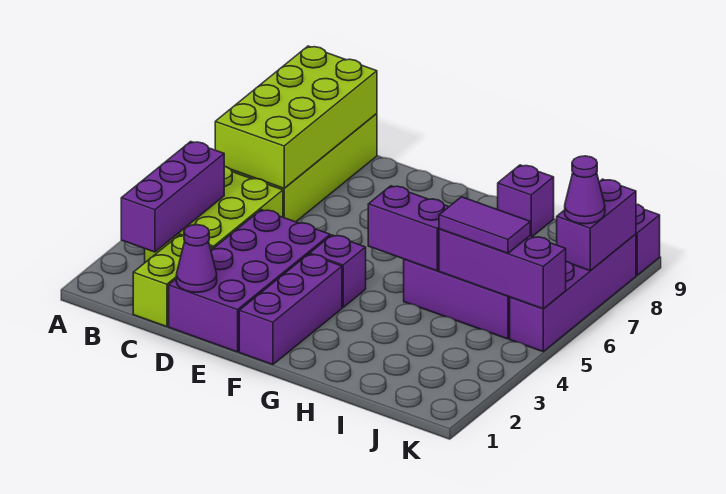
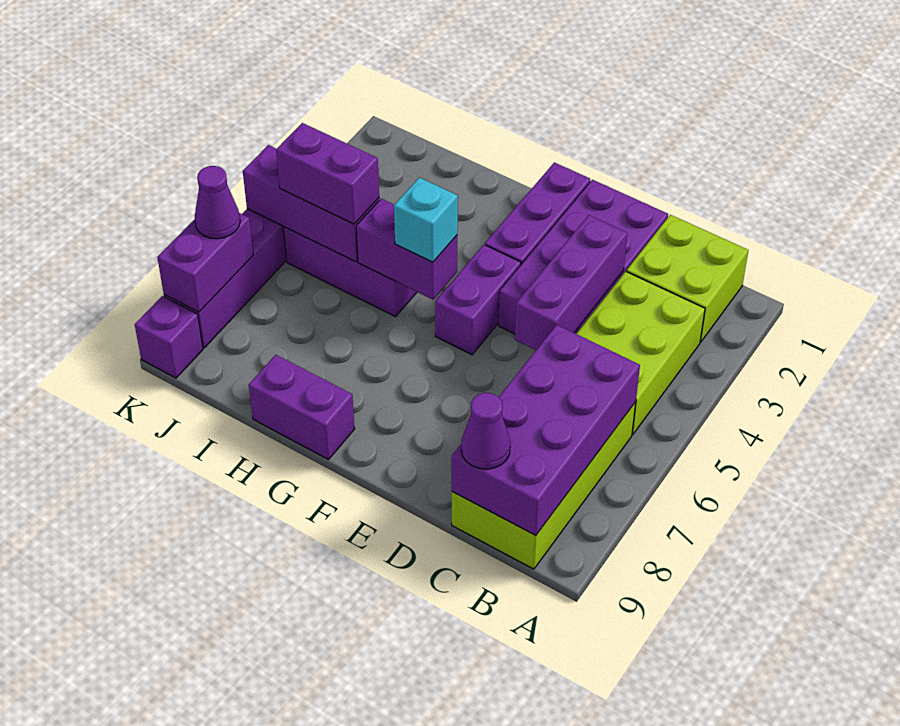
purple brick B2:B4 level 2 -> purple brick D3:D5 level 2
lime brick B6:C9 level 2 -> purple brick B6:C9 level 2
lime brick C1:C2 level 1 -> lime brick B1:C2 level 1
purple cone D1 level 2 -> purple cone C9 level 3
purple brick F4 level 1 -> purple brick F4:F5 level 1
none -> cyan brick G5 level 3
purple brick H9 level 1 -> purple brick G9:H9 level 1
purple tile I5:J5 level 3 -> purple brick I5:J5 level 3

